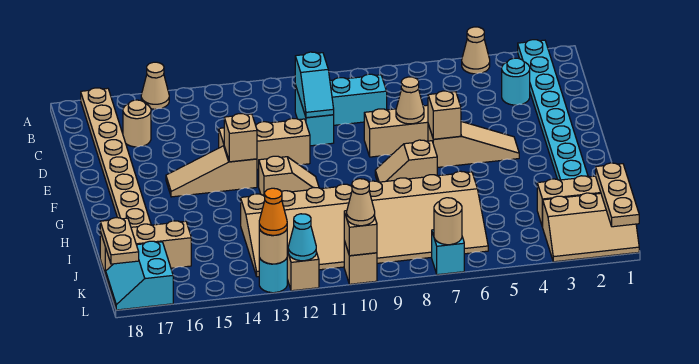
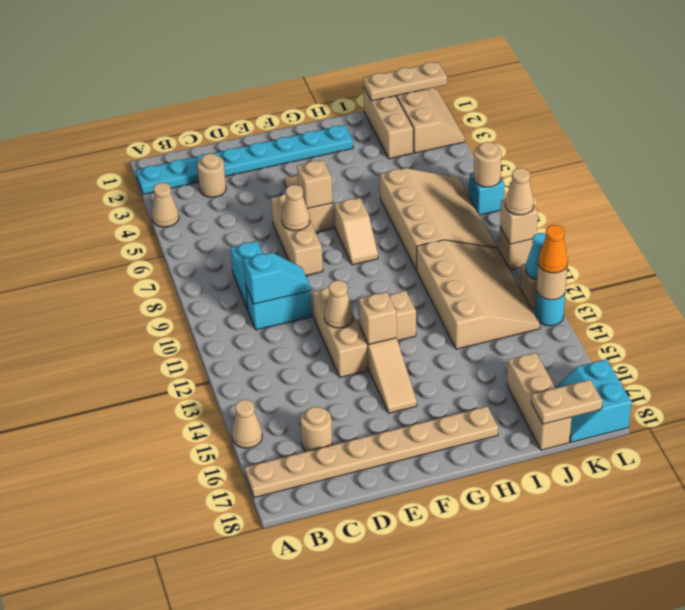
cyan round brick C3 level 1 -> tan round brick C3 level 1
none -> tan cone E12 level 2
cyan slope K17:L18 level 1 top 17 -> cyan slope K17:L18 level 1 top L

